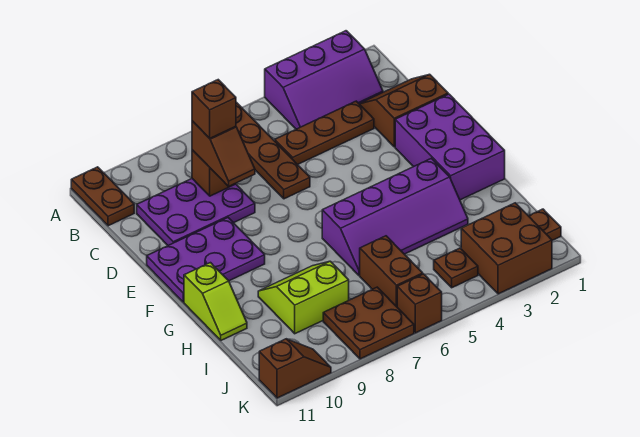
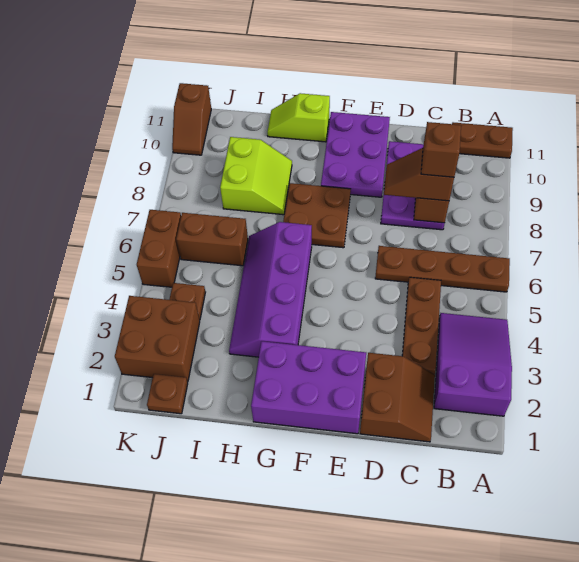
purple slope A2:B4 level 1 top A -> purple slope A2:B4 level 1 top 2
brown plate J7:K8 level 1 -> brown plate F7:G8 level 1
brown brick K6 level 1 -> brown brick K5:K6 level 1

